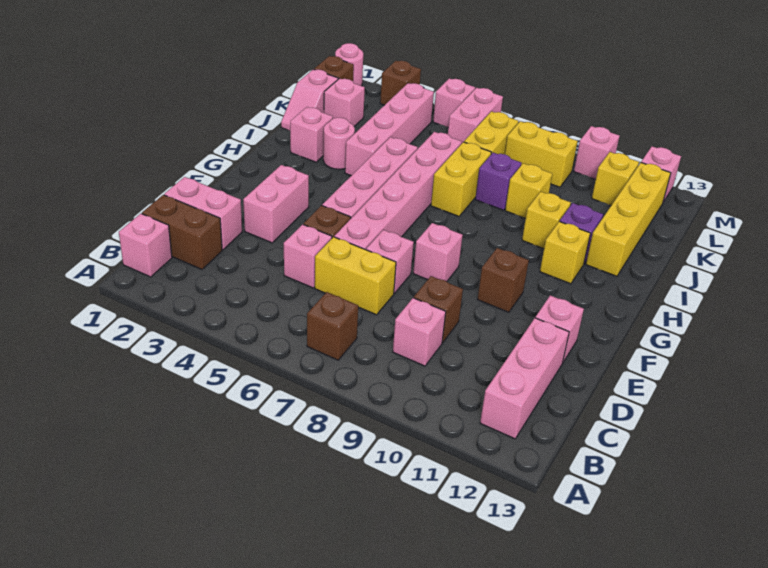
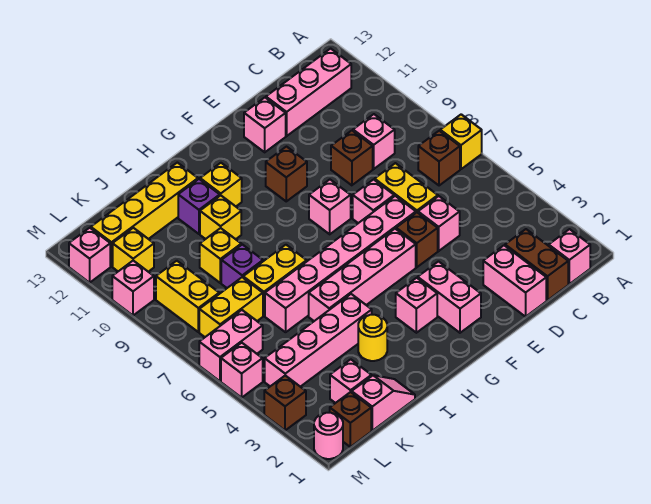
none -> yellow brick A7 level 1
pink brick E3:F3 level 1 -> pink brick F2:F3 level 1
pink brick I2 level 1 -> pink brick G3 level 1
pink round brick I3 level 1 -> yellow round brick I3 level 1

